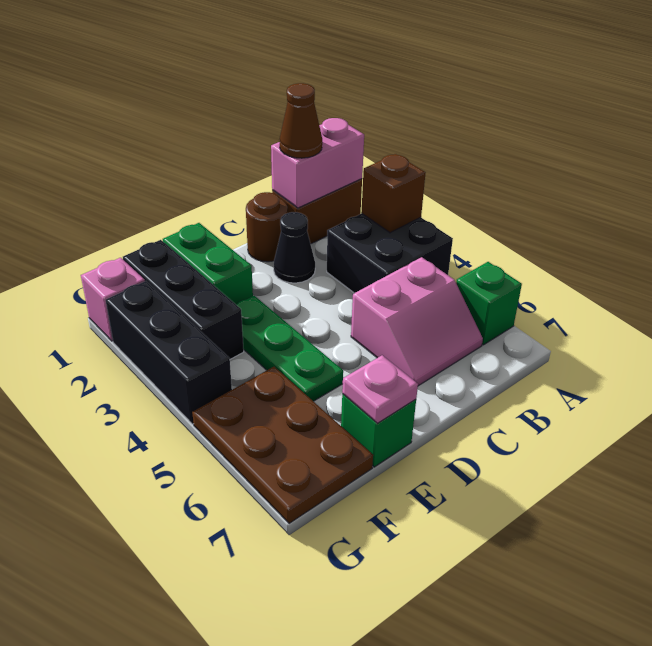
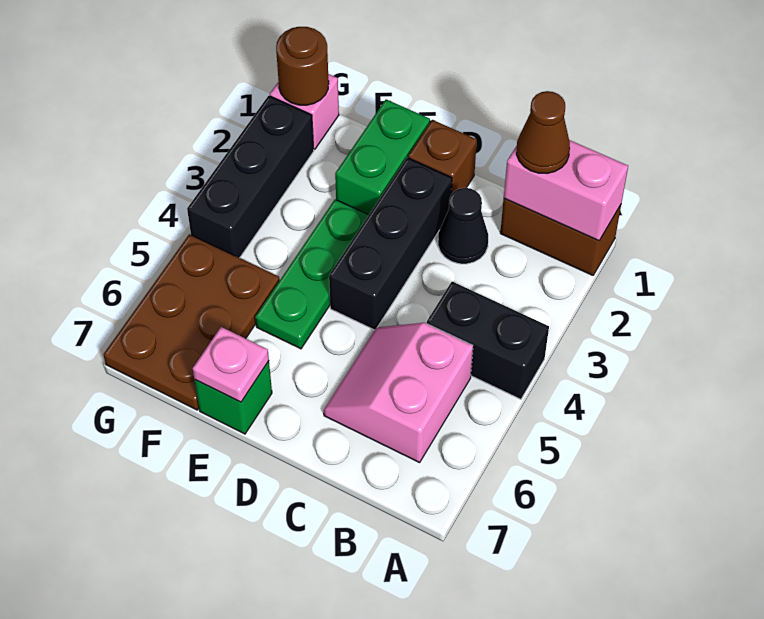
black brick A3:B4 level 1 -> black brick A4:B4 level 1
brown brick A3 level 2 -> brown brick D1 level 1
green brick A6 level 1 -> none
pink slope B5:C6 level 1 top 5 -> pink slope B5:C6 level 1 top B
brown round brick C1 level 1 -> brown round brick G1 level 2
black brick F1:F3 level 1 -> black brick D2:D4 level 1

